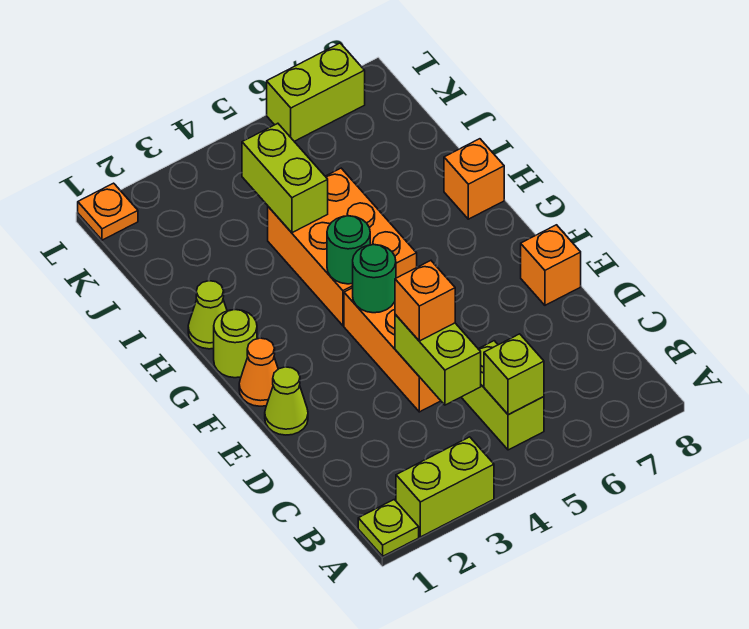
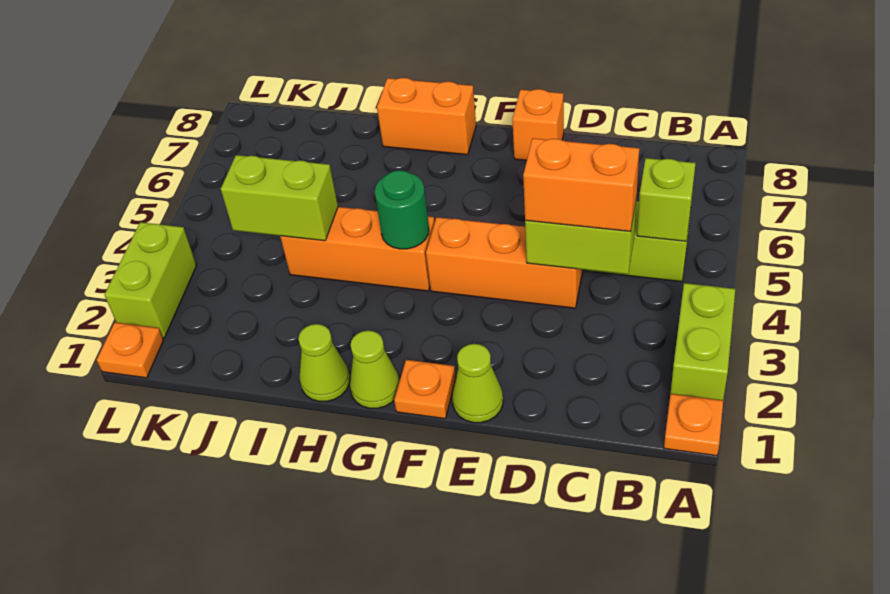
lime plate A1 level 1 -> orange plate A1 level 1
orange brick D4 level 3 -> orange brick C4:D4 level 3
orange cone F1 level 1 -> orange plate F1 level 1
green round brick F4 level 2 -> none
lime round brick G1 level 1 -> lime cone G1 level 1
orange brick G4:I5 level 1 -> orange brick G4:I4 level 1
orange brick H8 level 1 -> orange brick G8:H8 level 1
lime brick L6:L7 level 1 -> lime brick L2:L3 level 1

